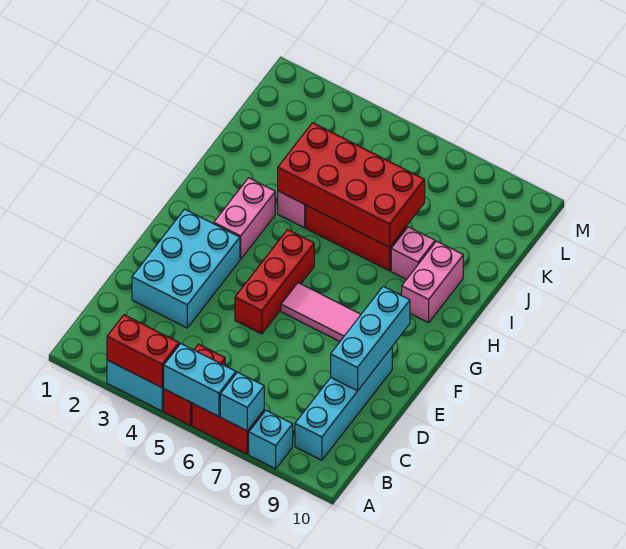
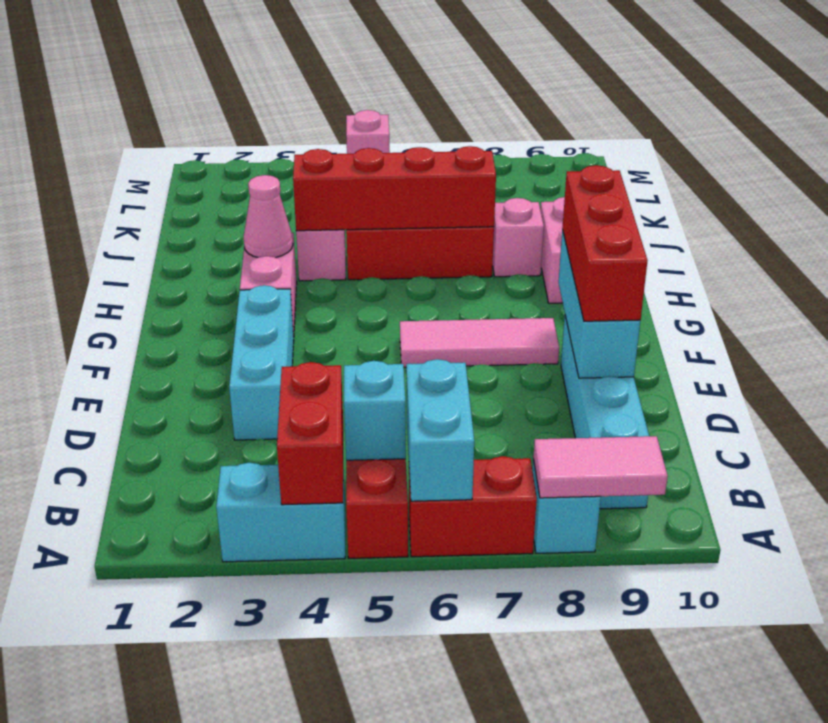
red brick A3:A4 level 2 -> red brick A4:B4 level 2
cyan brick A5:A6 level 2 -> cyan brick A6:B6 level 2
cyan brick A7 level 2 -> cyan brick B5 level 2
none -> pink tile A8:A9 level 2
cyan brick D2:F3 level 1 -> cyan brick D3:F3 level 1
red brick E5:G5 level 1 -> red brick D9:F9 level 3
none -> pink cone H3 level 2
red brick I4:J7 level 2 -> red brick I4:I7 level 2
none -> pink brick M5 level 1

